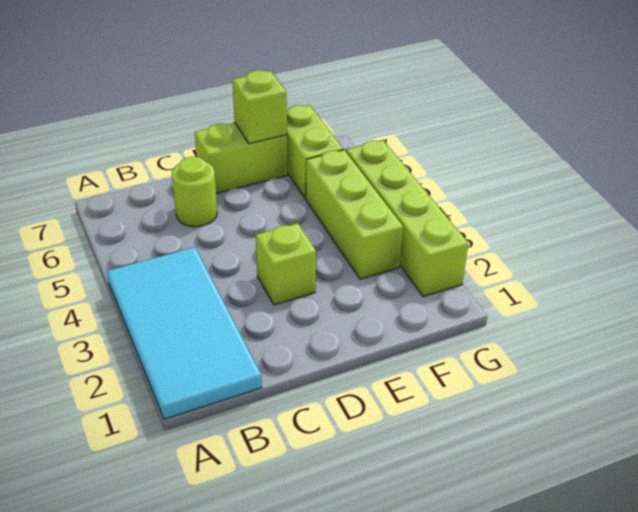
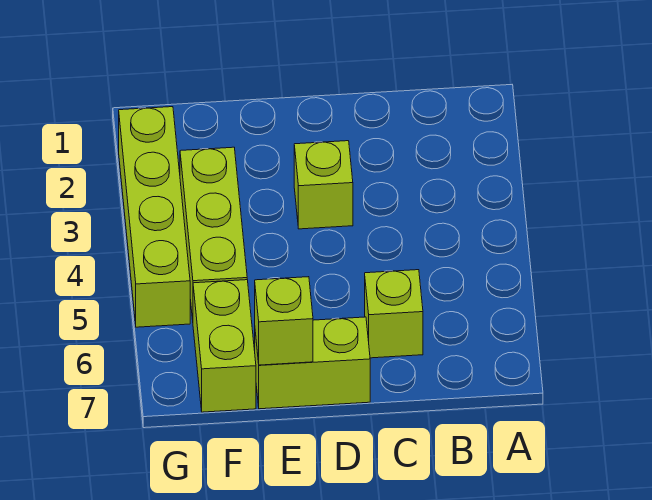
cyan tile A1:B4 level 1 -> none
lime round brick C6 level 1 -> lime brick C6 level 1

